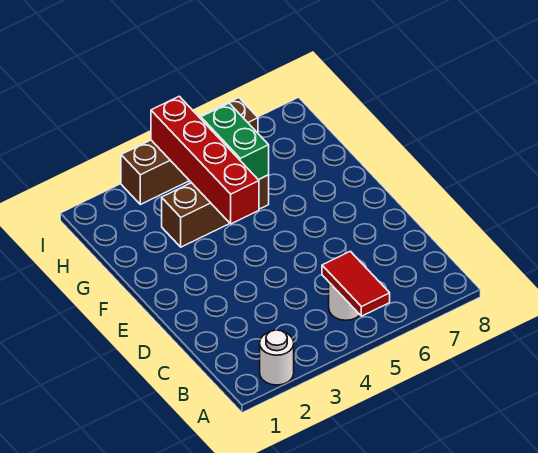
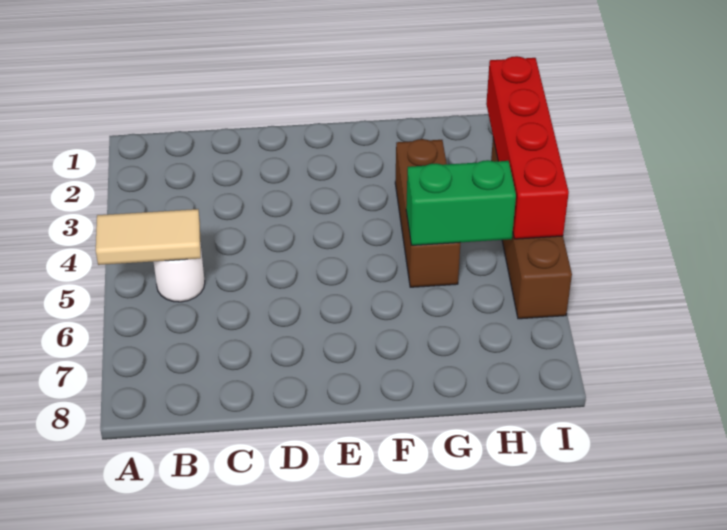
white round brick A2 level 1 -> none
red tile A5:B5 level 2 -> tan tile A5:B5 level 2
red brick F4:I4 level 2 -> red brick I2:I5 level 2

